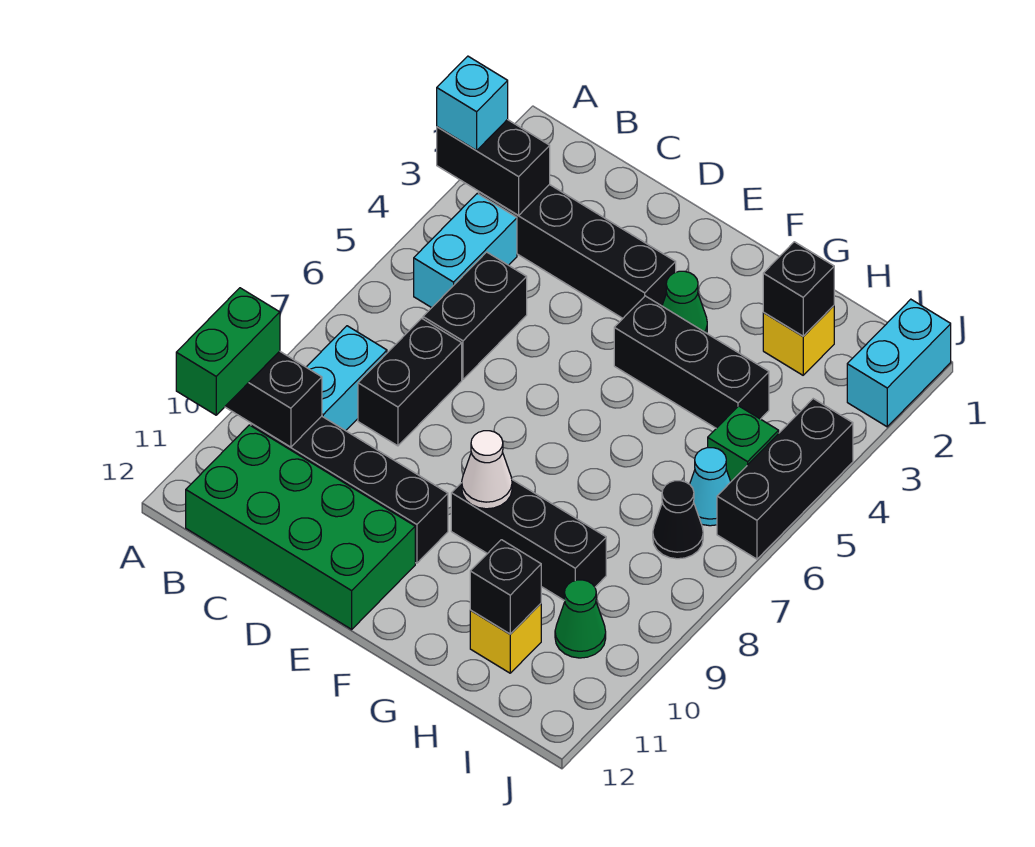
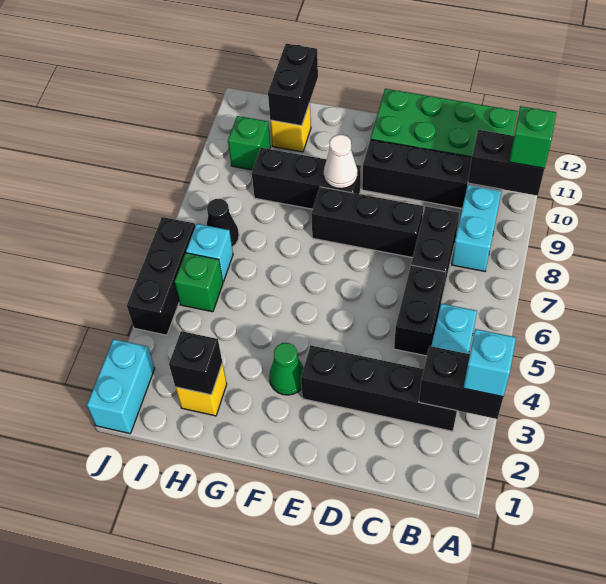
green brick A10:A11 level 3 -> green brick A10 level 3
black brick F4:H4 level 1 -> black brick D8:F8 level 1
black brick H11 level 2 -> black brick H11:H12 level 2
cyan cone I6 level 1 -> cyan brick I6 level 1
green cone I10 level 1 -> green brick I10 level 1

